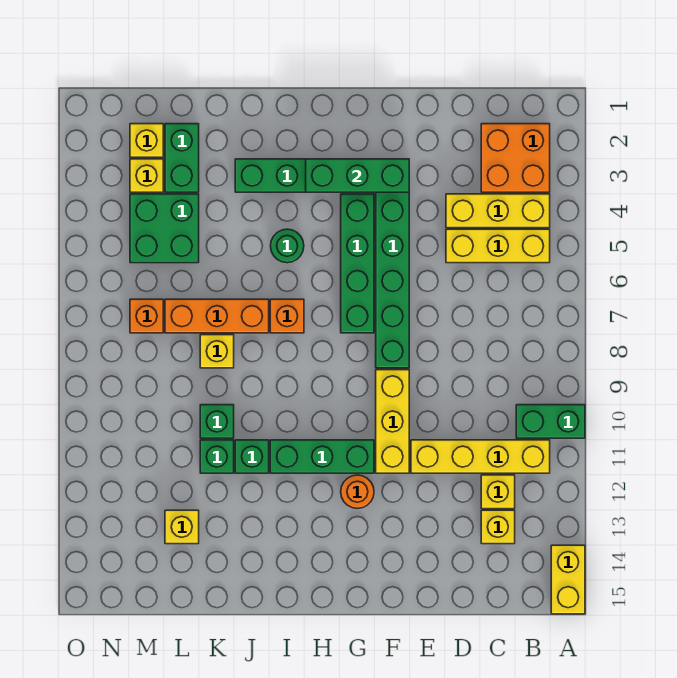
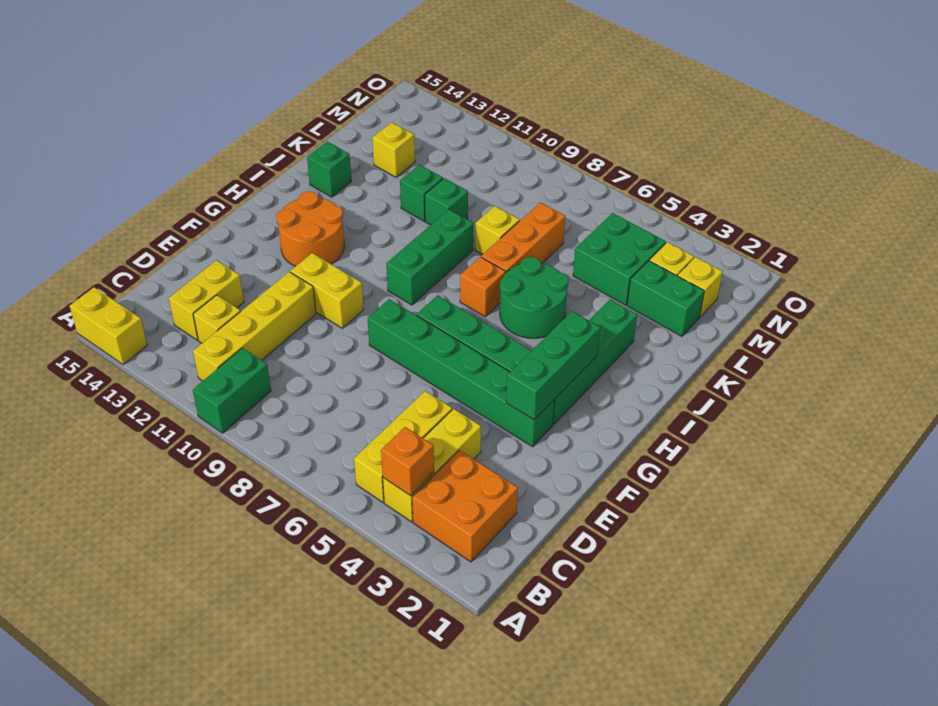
yellow brick C13 level 1 -> yellow brick C13:D13 level 1
yellow brick F9:F11 level 1 -> yellow brick F10:F11 level 1
green brick G11:I11 level 1 -> green brick H9:J9 level 1
orange round brick G12 level 1 -> orange round brick G12:H13 level 1
green round brick I5 level 1 -> green round brick I5:J6 level 1
green brick J11 level 1 -> green brick J14 level 1
orange brick M7 level 1 -> orange brick B4 level 2

